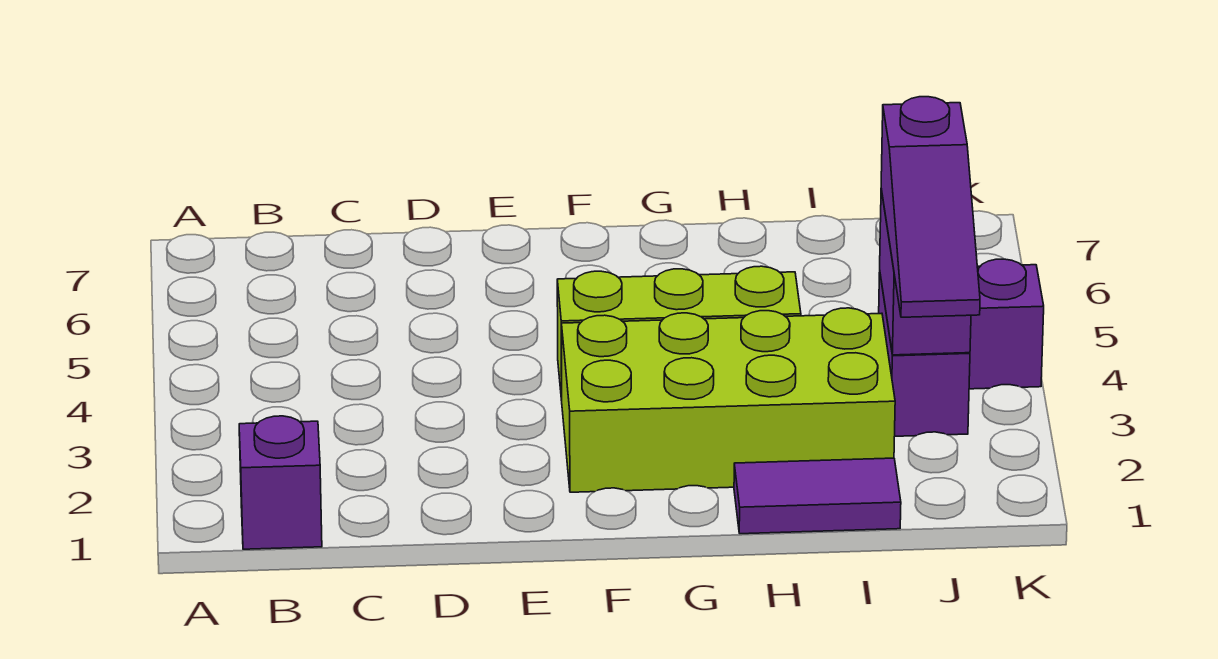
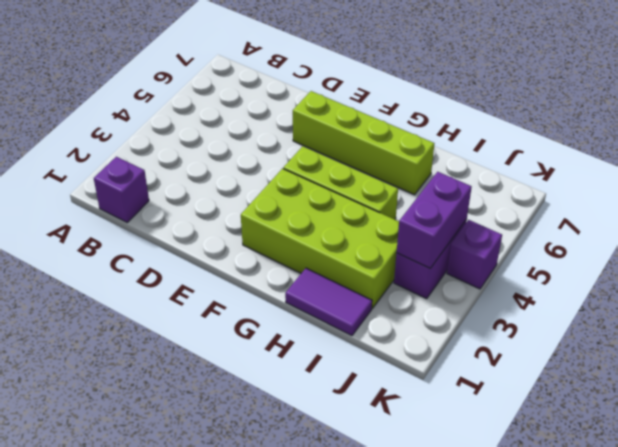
none -> lime brick E6:H6 level 1
purple slope J2:J4 level 3 top 4 -> none

